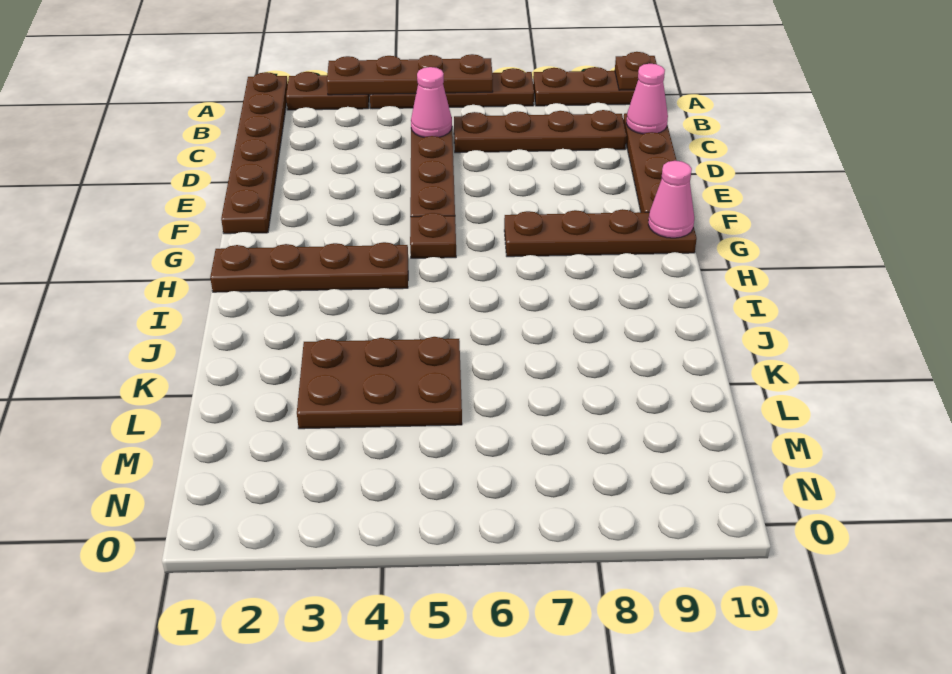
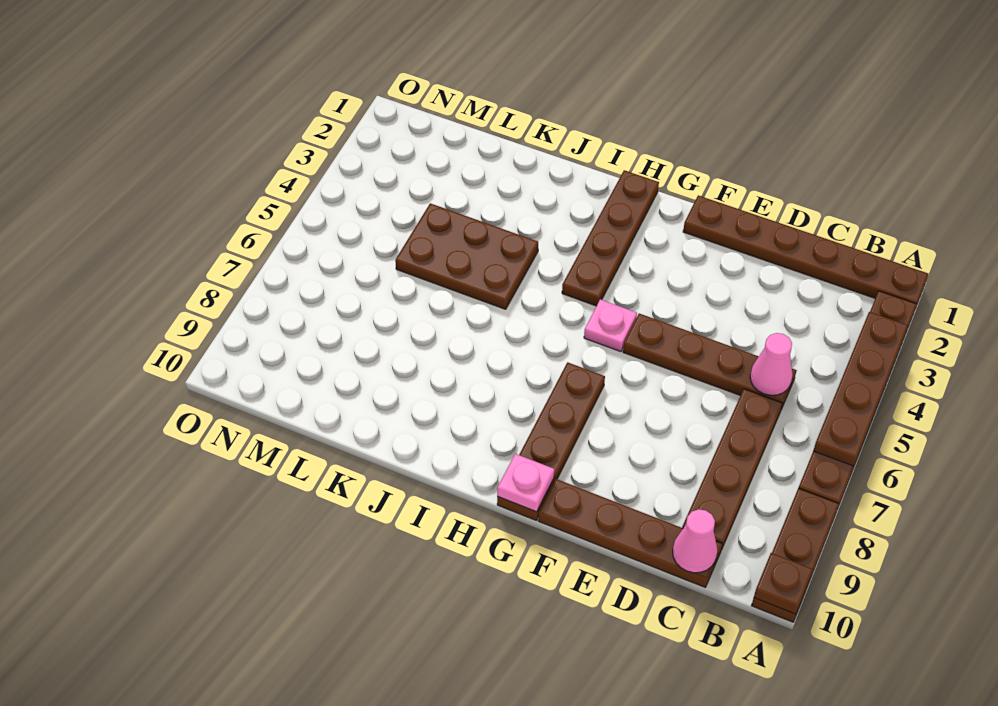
brown plate G5 level 1 -> pink plate G5 level 1
pink cone G10 level 2 -> pink plate G10 level 2
brown plate K3:L5 level 1 -> brown plate J4:L5 level 1

